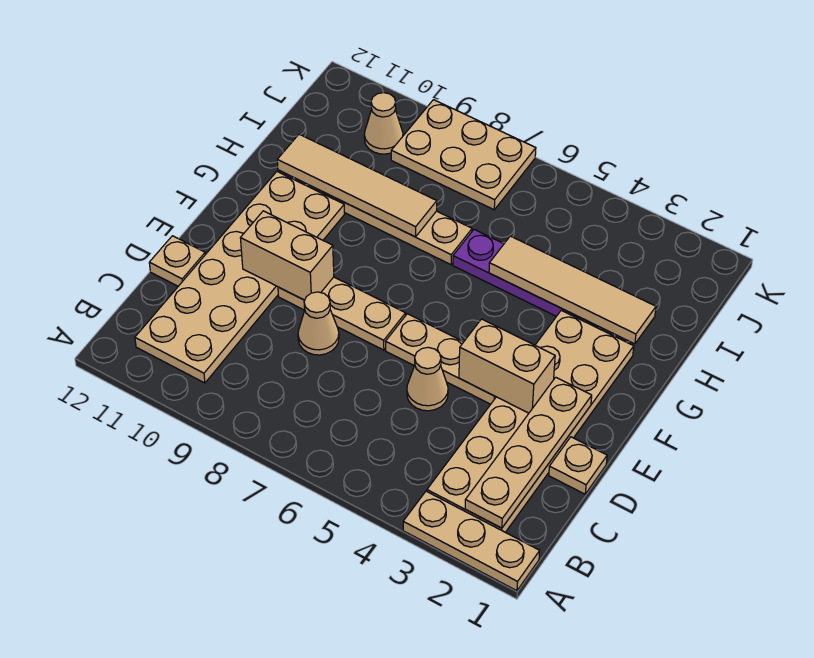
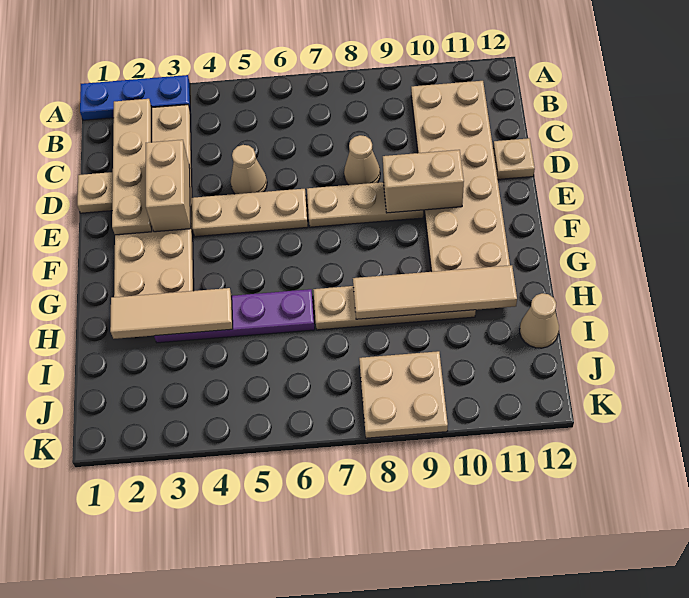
tan plate A1:A3 level 1 -> blue plate A1:A3 level 1
tan brick E3:E4 level 2 -> tan brick D3:E3 level 2
tan tile H2:H5 level 2 -> tan tile H2:H4 level 2
tan plate J7:K9 level 1 -> tan plate J8:K9 level 1
tan cone J10 level 1 -> tan cone I12 level 1

